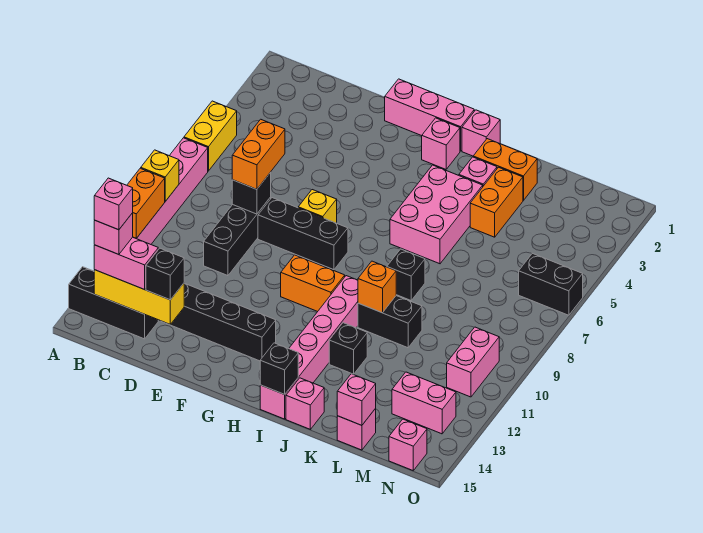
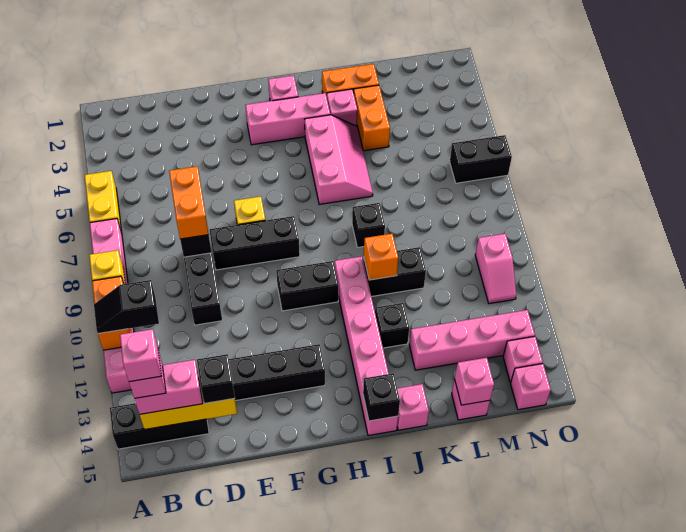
none -> black slope A11:B11 level 3 top B
pink brick F1:H1 level 1 -> pink brick G3:I3 level 1
orange brick G10:H10 level 1 -> black brick G10:H10 level 1
pink brick I1 level 1 -> pink brick N14 level 1
pink brick I4:J6 level 1 -> pink slope I4:J6 level 1 top I
pink brick M13:N13 level 1 -> pink brick K13:N13 level 1
pink brick N10:N11 level 1 -> pink slope N10:N11 level 1 top 10

